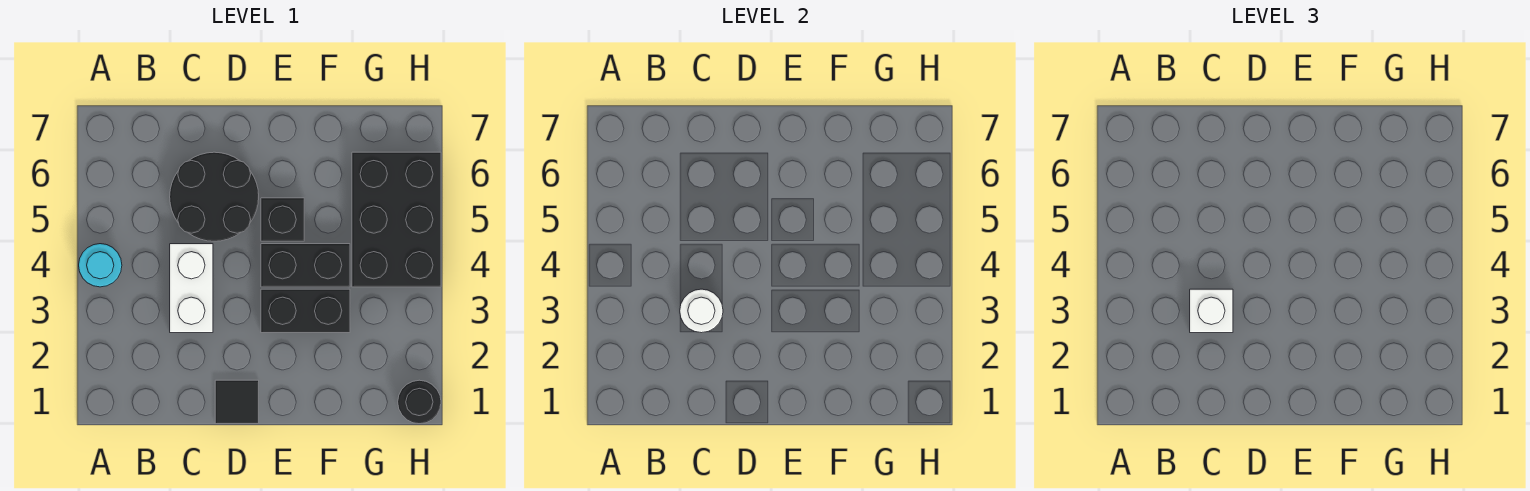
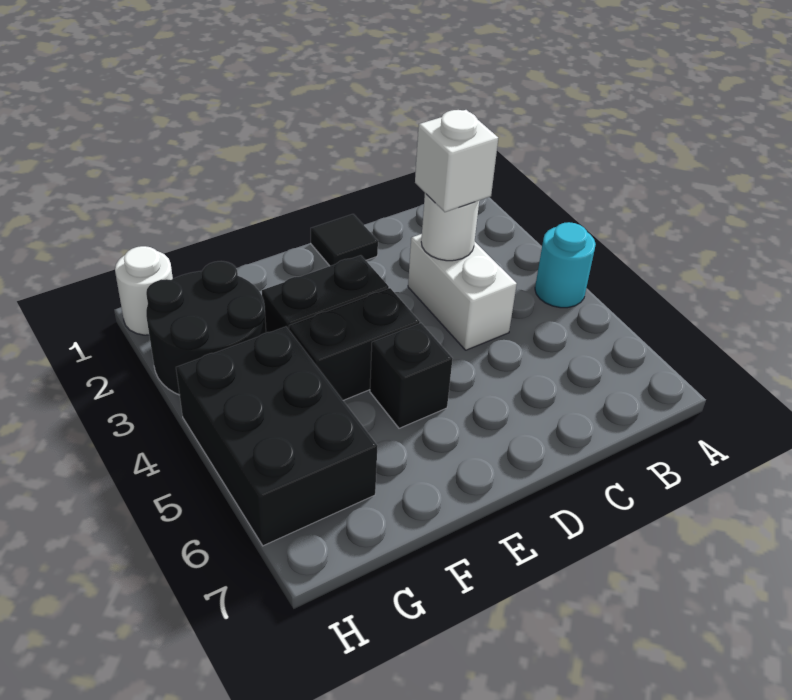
black round brick C5:D6 level 1 -> black round brick G2:H3 level 1
black round brick H1 level 1 -> white round brick H1 level 1

